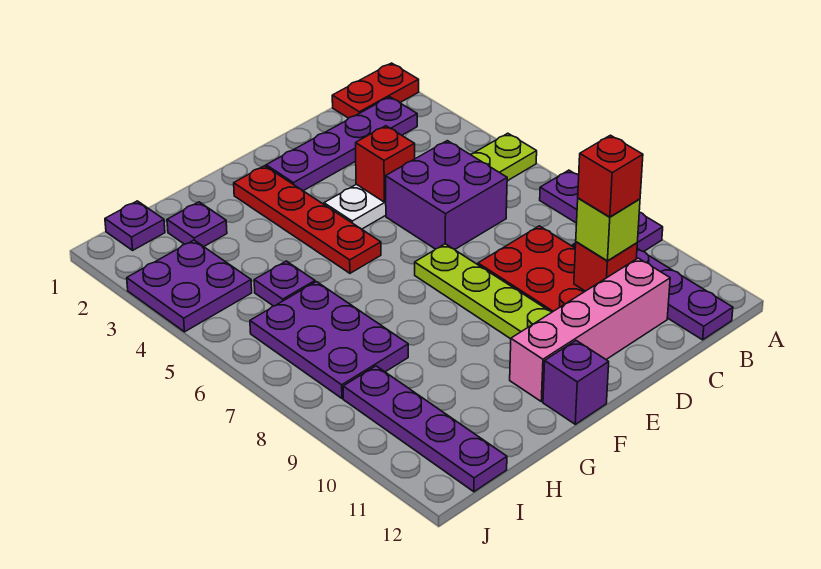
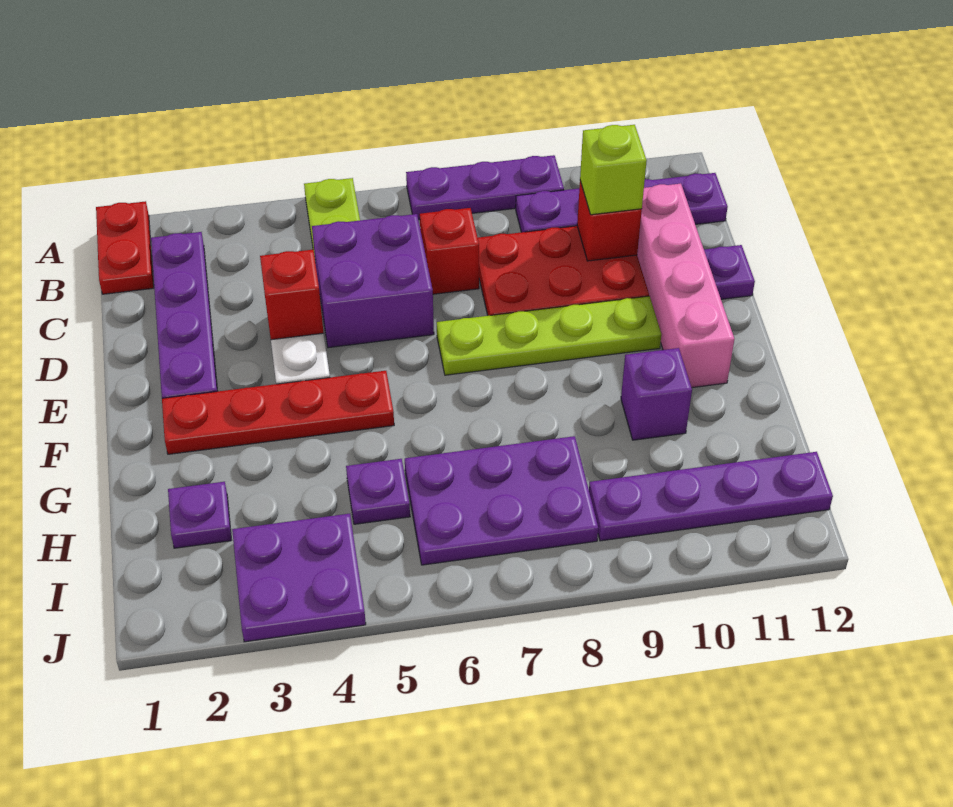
red brick C10 level 4 -> red brick C7 level 1
purple brick F12 level 1 -> purple brick G10 level 1
purple plate I1 level 1 -> purple plate D12 level 1

